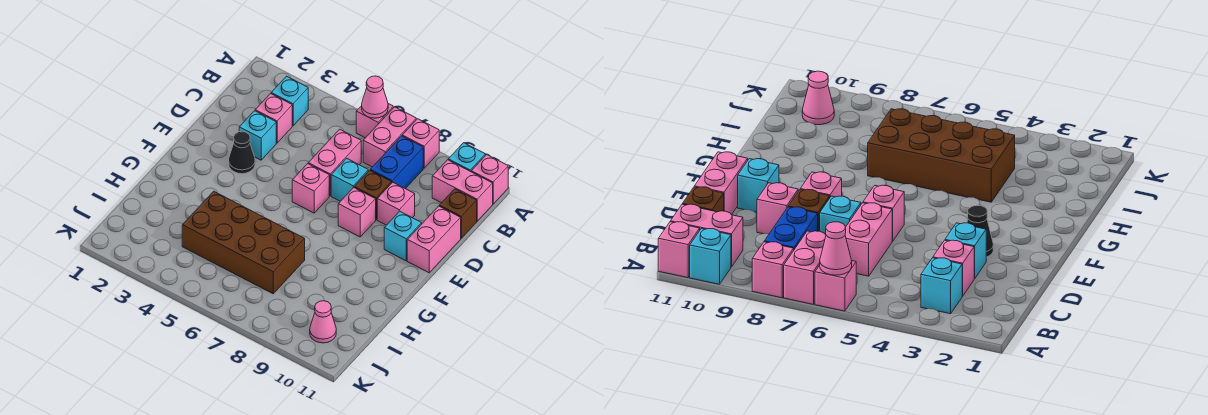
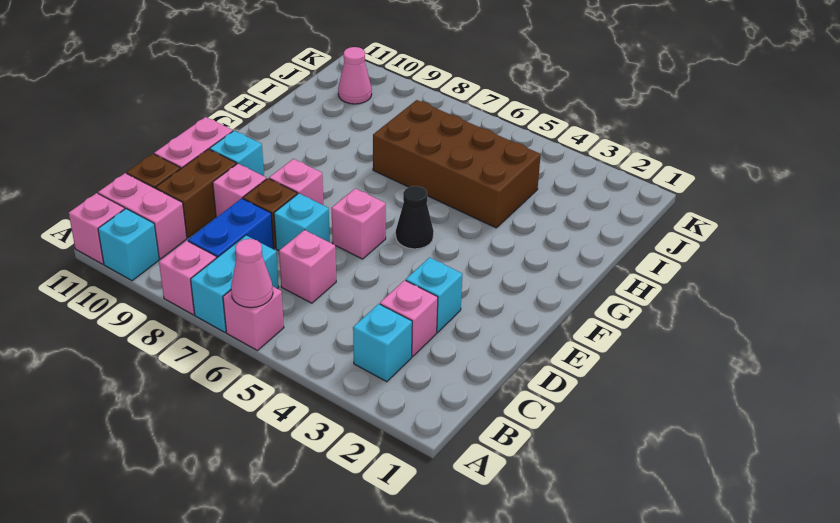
pink brick A7:B7 level 1 -> cyan brick A7:B7 level 1
pink brick C6:D6 level 1 -> pink brick C6 level 1
none -> brown brick C10:D10 level 1
black cone E3 level 1 -> black cone F5 level 1

